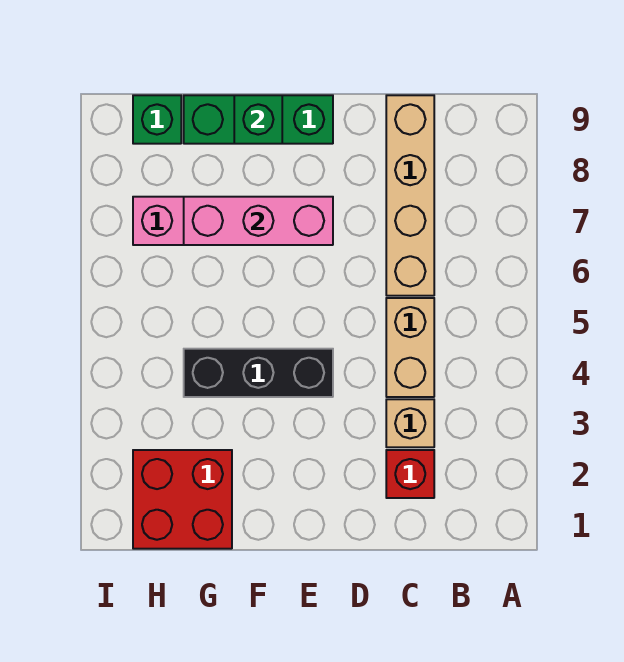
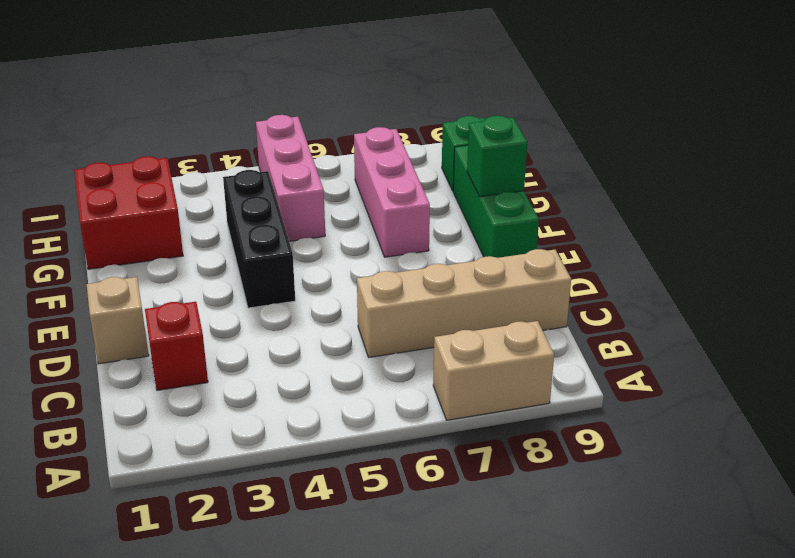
tan brick C3 level 1 -> tan brick D1 level 1
tan brick C4:C5 level 1 -> tan brick A7:A8 level 1
pink brick E7:G7 level 2 -> pink brick G5:I5 level 1

